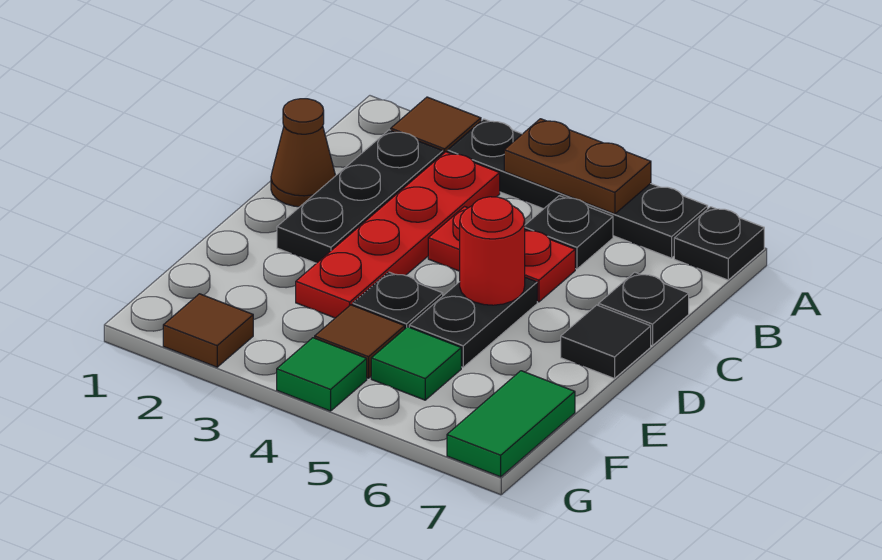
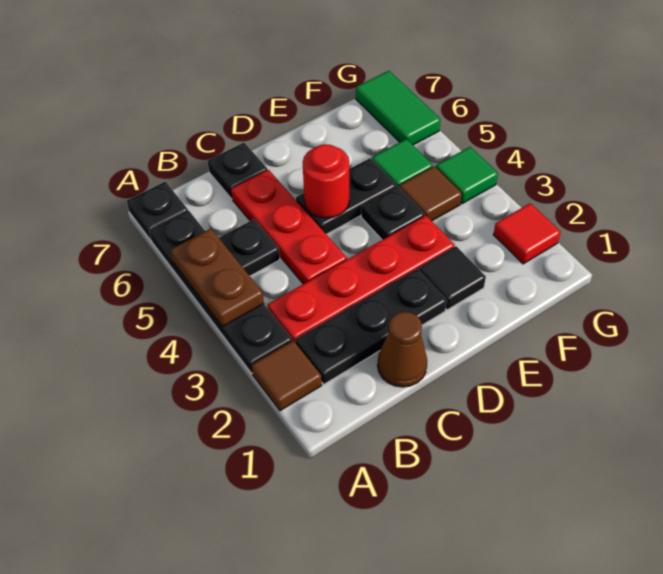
red plate C4:C5 level 1 -> red plate C4:C6 level 1
black tile D7 level 1 -> black tile E2 level 1
green tile F7:G7 level 1 -> green tile G6:G7 level 1
brown tile G2 level 1 -> red tile G2 level 1

